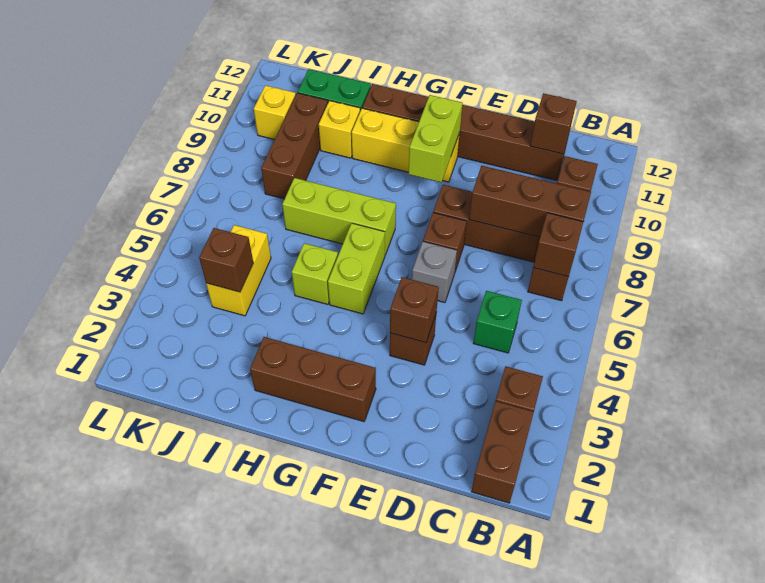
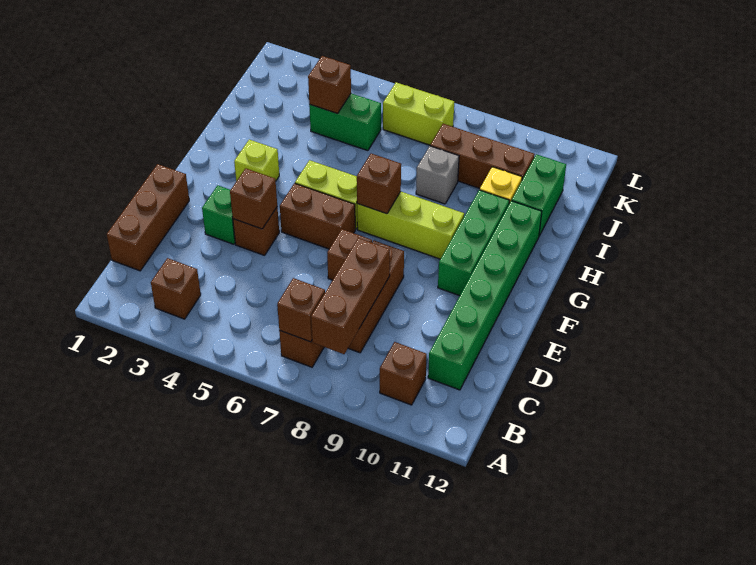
brown brick B1:B2 level 1 -> brown brick F5:F6 level 1
green brick C5 level 1 -> green brick E3 level 1
brown brick C11:H11 level 1 -> green brick C11:H11 level 1
brown brick C11 level 2 -> brown brick G7 level 2
grey brick E6 level 1 -> grey brick I8 level 1
brown brick F2:H2 level 1 -> brown brick C1:E1 level 1
lime brick F9:F10 level 2 -> lime brick K6:K7 level 1
yellow brick F10:H10 level 1 -> green brick F10:H10 level 1
lime brick G7:I7 level 1 -> lime brick G7:G9 level 1
lime brick H5 level 1 -> lime brick G3 level 1
yellow brick J4:J5 level 1 -> green brick J4:J5 level 1
yellow brick K10 level 1 -> none

